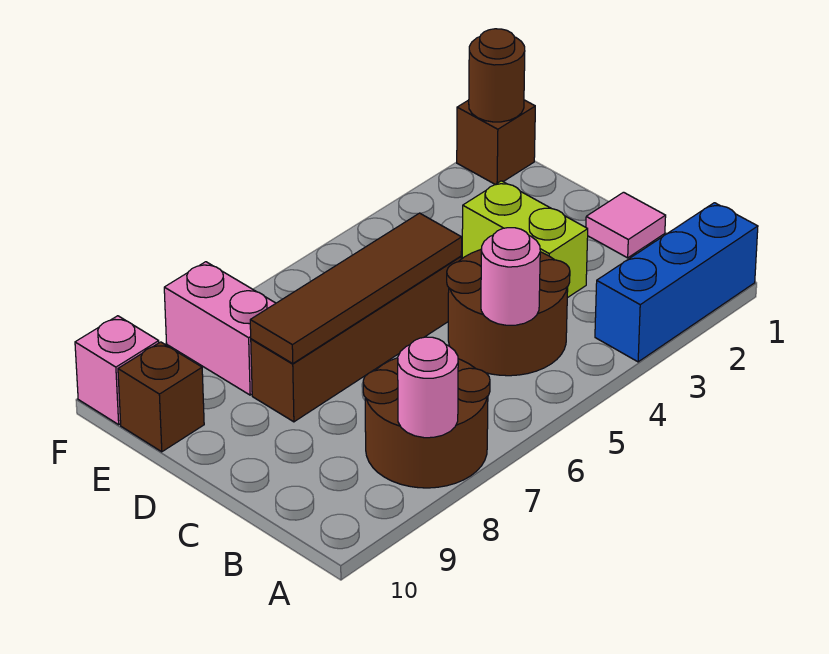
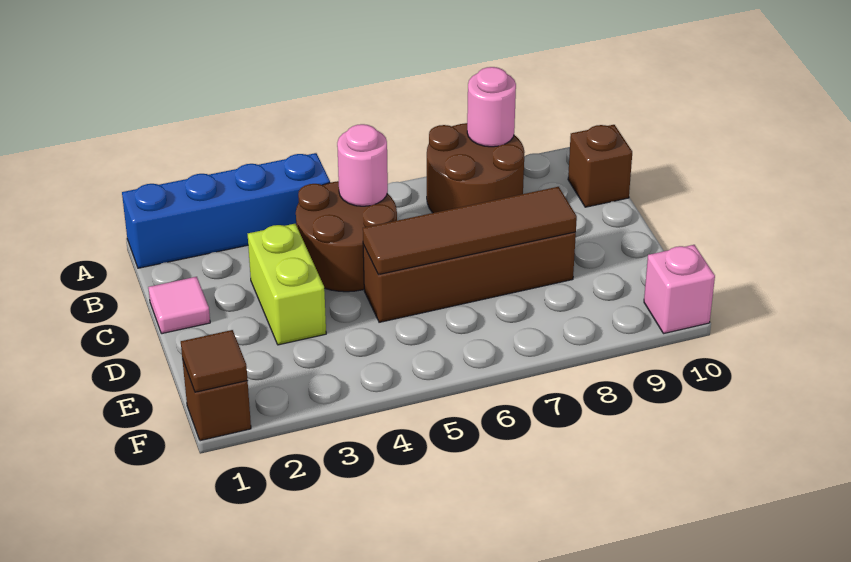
blue brick A1:A3 level 1 -> blue brick A1:A4 level 1
pink brick E8:F8 level 1 -> none
brown brick E10 level 1 -> brown brick B10 level 1
brown round brick F1 level 2 -> brown tile F1 level 2

